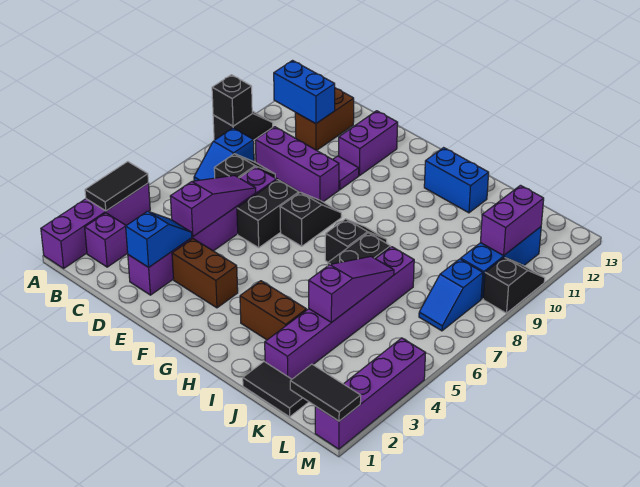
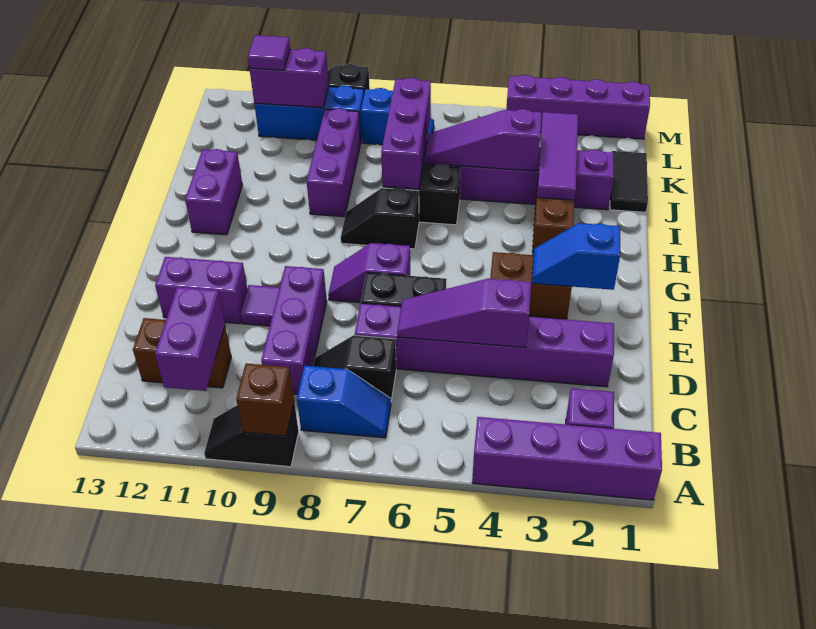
black tile A3:A4 level 2 -> none
black brick A9 level 2 -> brown brick A9 level 2
blue brick B11:C11 level 2 -> purple brick B11:C11 level 2
blue slope D2:D3 level 2 top 2 -> blue slope F2:F3 level 2 top 2
brown brick E3:F3 level 1 -> brown brick F3:F4 level 1
black slope F7:F8 level 1 top 7 -> purple slope F7:F8 level 1 top 7
blue brick H12:I12 level 1 -> purple brick H12:I12 level 1
none -> purple tile I3:K3 level 2
none -> purple brick I7:K7 level 2
none -> purple brick I9:K9 level 1
black tile L1:M1 level 2 -> none
none -> purple tile L11 level 3

